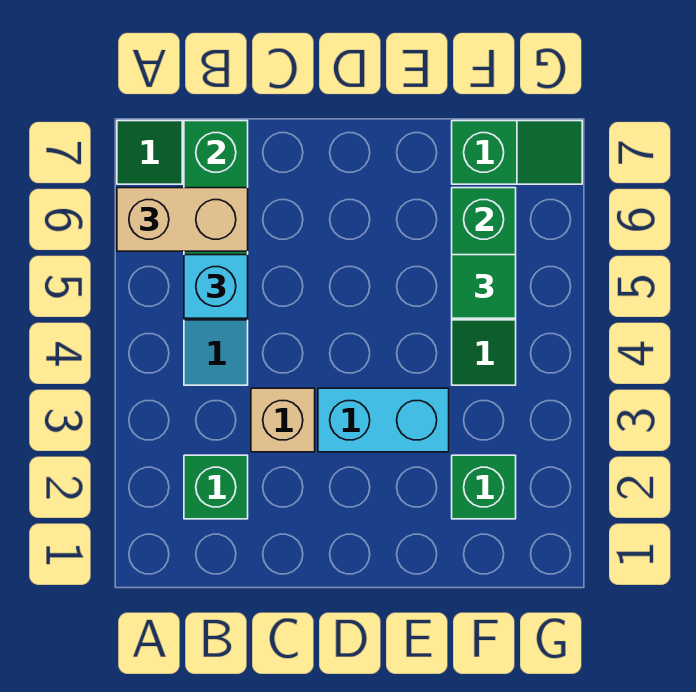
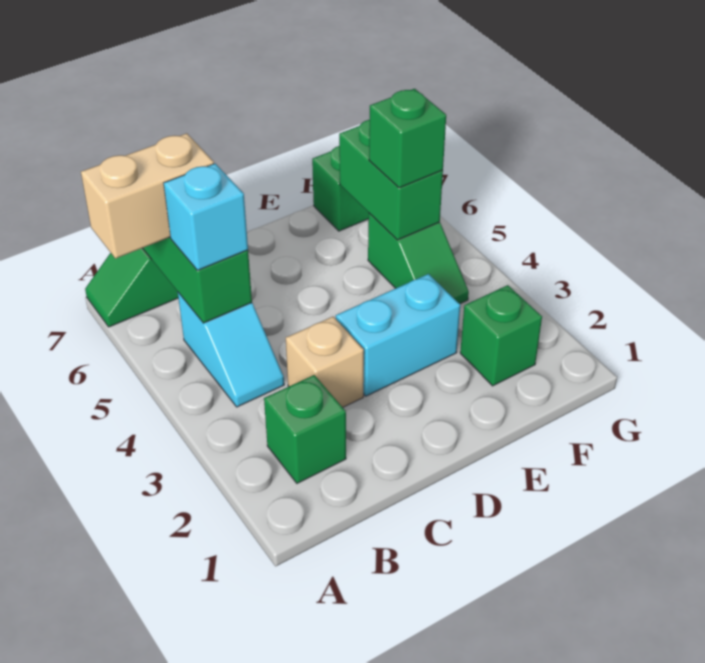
green tile F5 level 3 -> green brick F5 level 3

